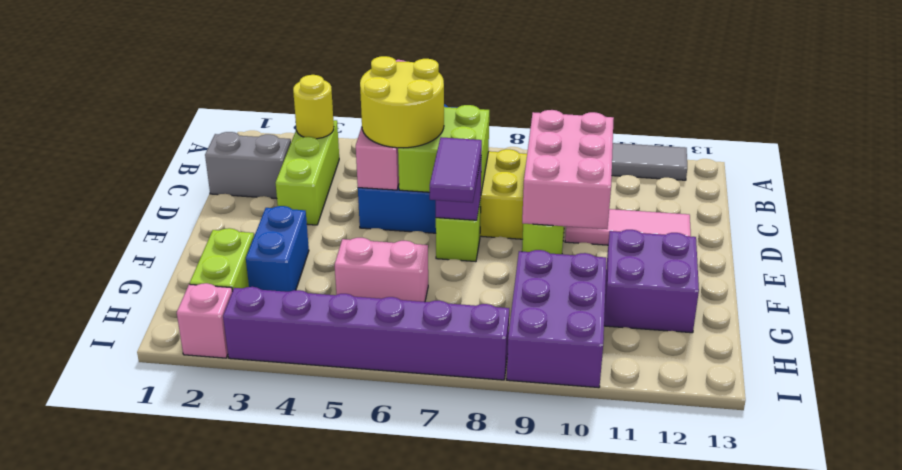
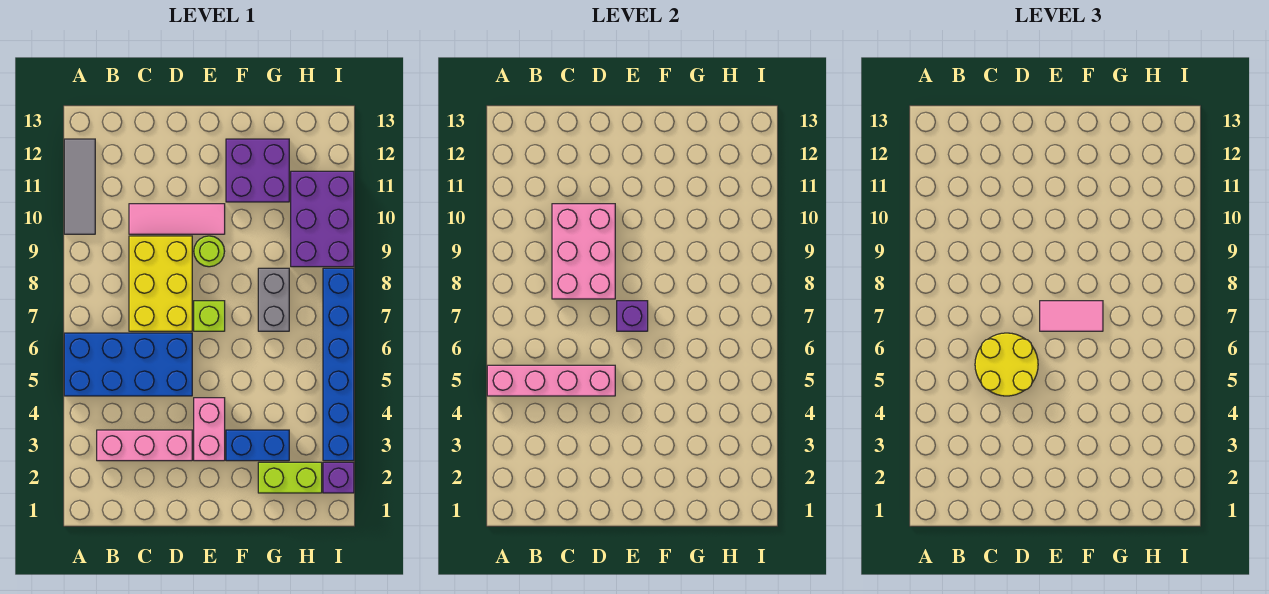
lime brick B3:D3 level 1 -> pink brick B3:D3 level 1
yellow round brick B3 level 2 -> none
grey brick C1:C2 level 1 -> grey brick G7:G8 level 1
lime brick C6:D7 level 2 -> none
pink brick C9:E10 level 2 -> pink brick C8:D10 level 2
pink tile D10:D12 level 1 -> pink tile C10:E10 level 1
purple tile E7:F7 level 3 -> pink tile E7:F7 level 3
pink brick G5:G6 level 1 -> pink brick E3:E4 level 1
purple brick G9:I10 level 1 -> purple brick H9:I11 level 1
pink brick I2 level 1 -> purple brick I2 level 1
purple brick I3:I8 level 1 -> blue brick I3:I8 level 1

